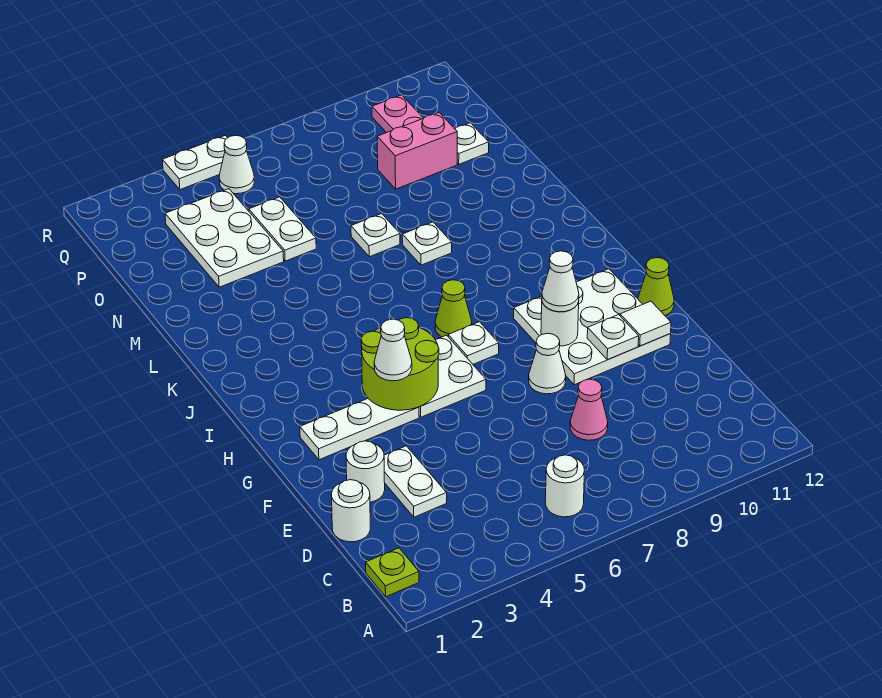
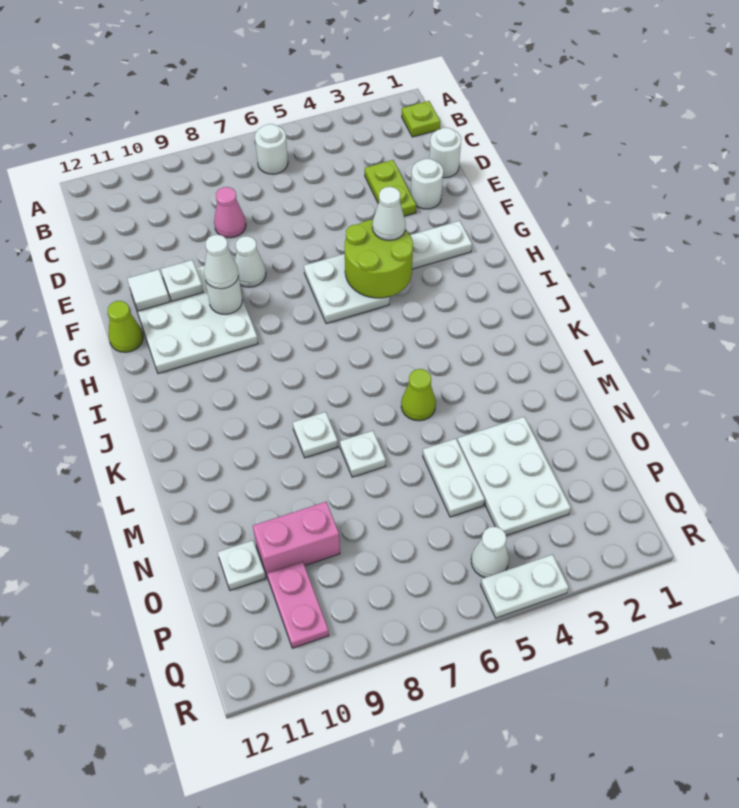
white plate D3:E3 level 1 -> lime plate D3:E3 level 1
white plate H7 level 1 -> none
lime cone I7 level 1 -> lime cone L5 level 1

